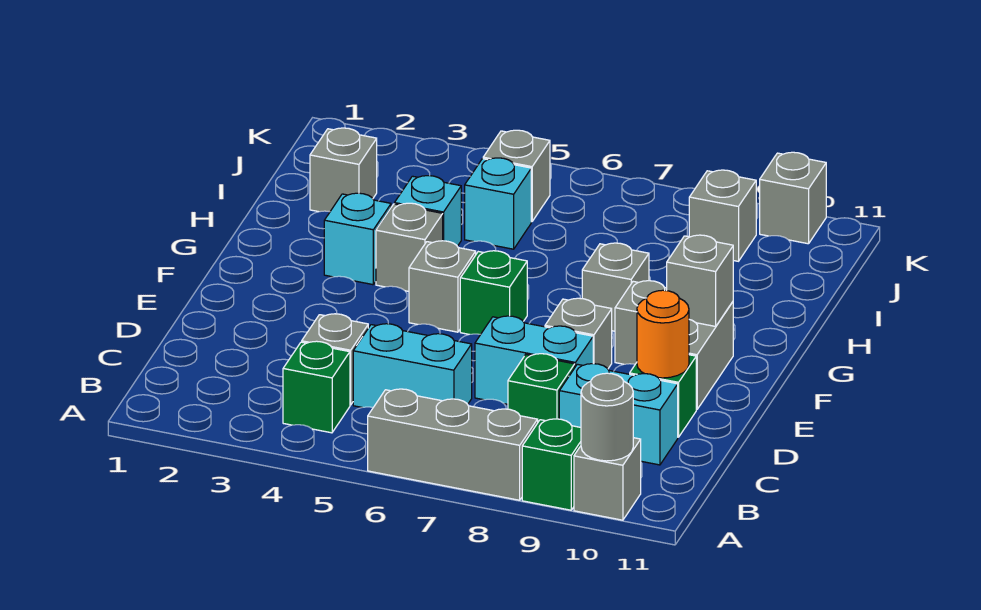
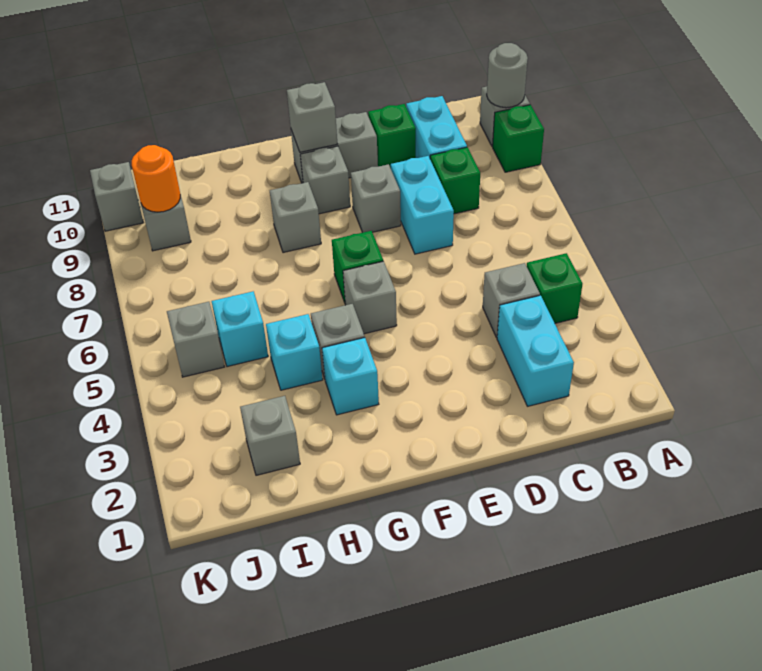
grey brick A6:A8 level 1 -> none
cyan brick C5:C6 level 1 -> cyan brick C2:C3 level 1
orange round brick D10 level 2 -> orange round brick J9 level 2

